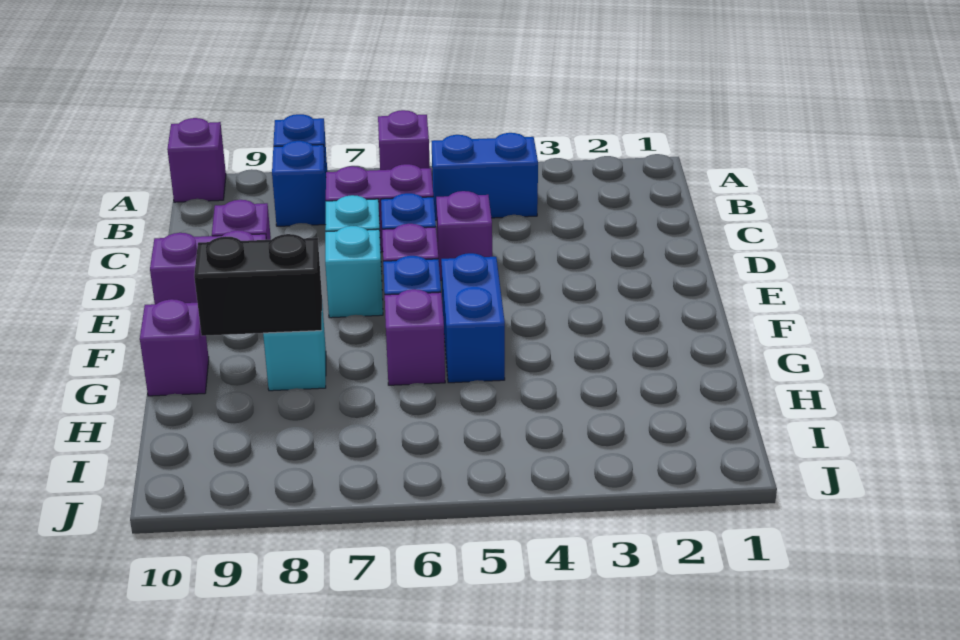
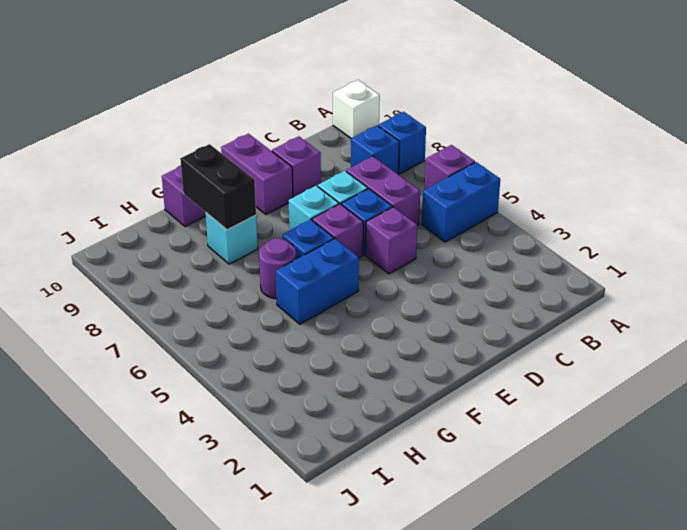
purple brick A10 level 1 -> white brick A10 level 1
blue brick B4:B5 level 1 -> blue brick A5:B5 level 1
purple brick G6 level 1 -> purple round brick G6 level 1

